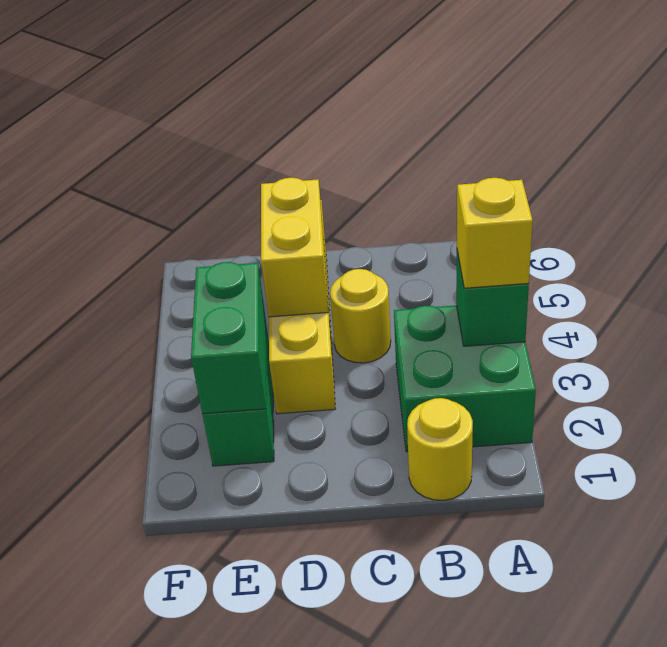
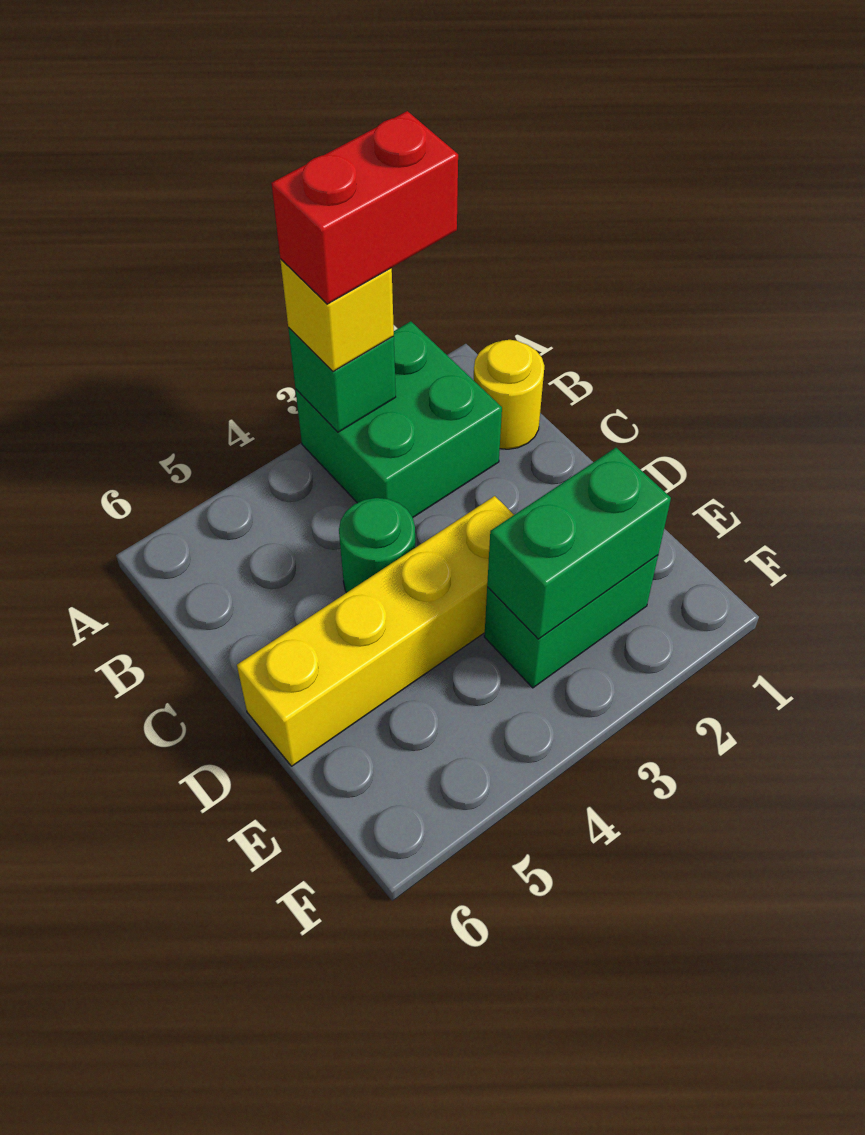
none -> red brick A2:A3 level 4
yellow round brick C4 level 1 -> green round brick C4 level 1
yellow brick D4:D5 level 2 -> none

